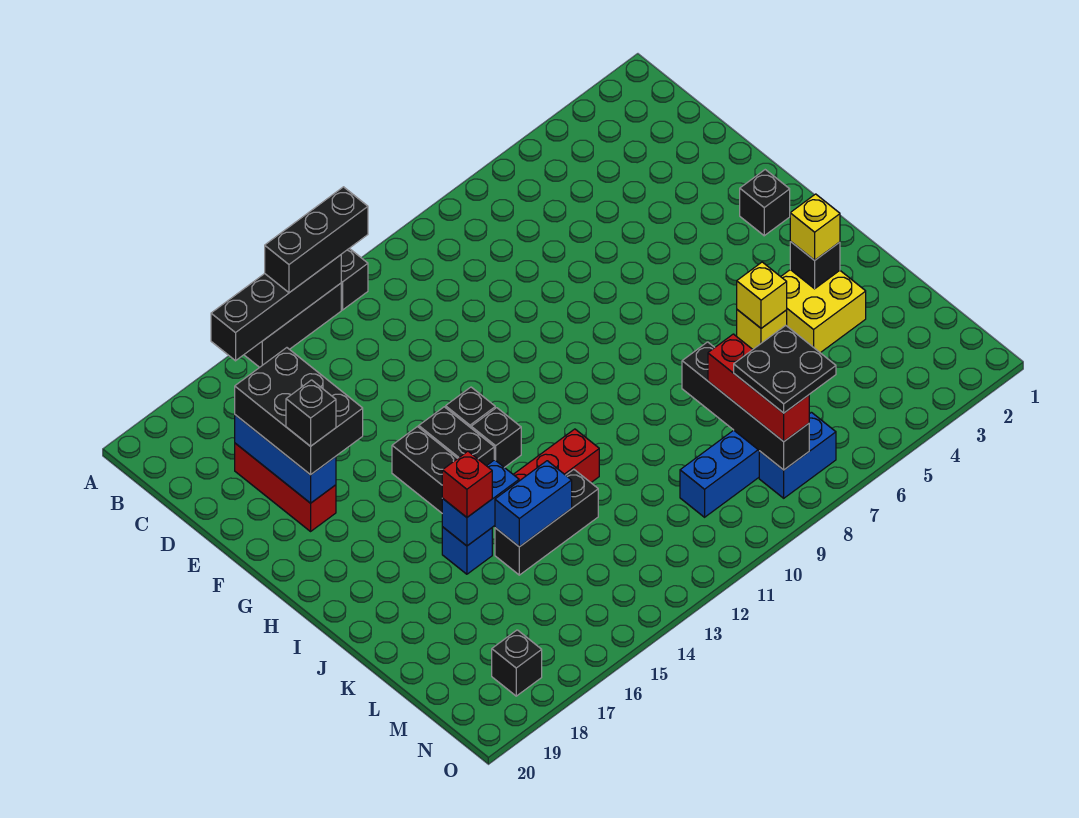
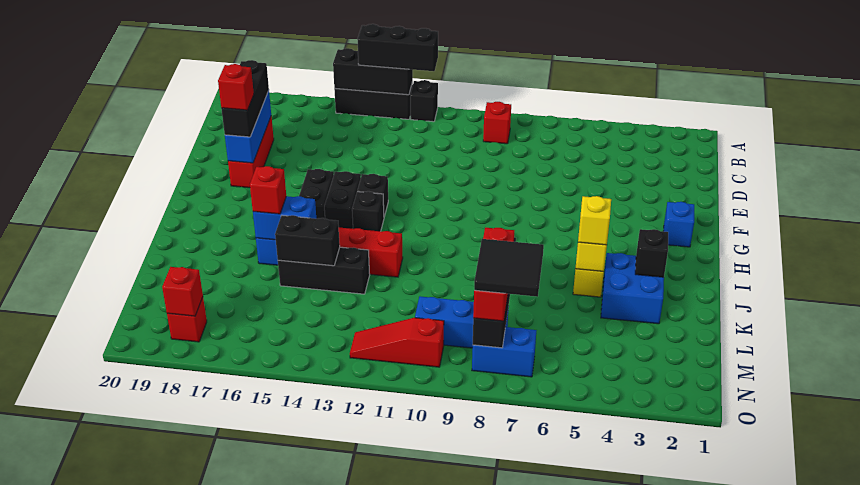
black brick A13:A16 level 2 -> black brick A13:A15 level 2
none -> red brick B9 level 1
black brick D17:F18 level 3 -> black brick D18:F18 level 3
black brick F18 level 4 -> red brick F18 level 4
black brick G2 level 1 -> blue brick G2 level 1
yellow brick J3:K4 level 1 -> blue brick J3:K4 level 1
yellow brick J3 level 3 -> yellow brick J5 level 3
blue brick K14:K15 level 2 -> black brick K14:K15 level 2
black plate M7:N8 level 4 -> black tile M7:N8 level 4
none -> red slope N10:N12 level 1 top 10
black brick N18 level 1 -> red brick N18 level 1
none -> red brick N18 level 2

